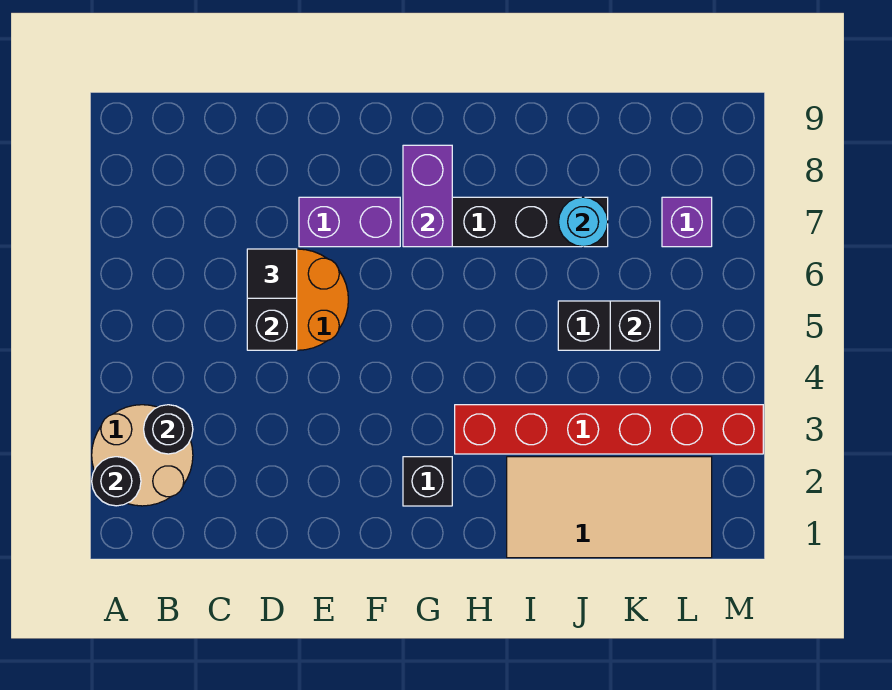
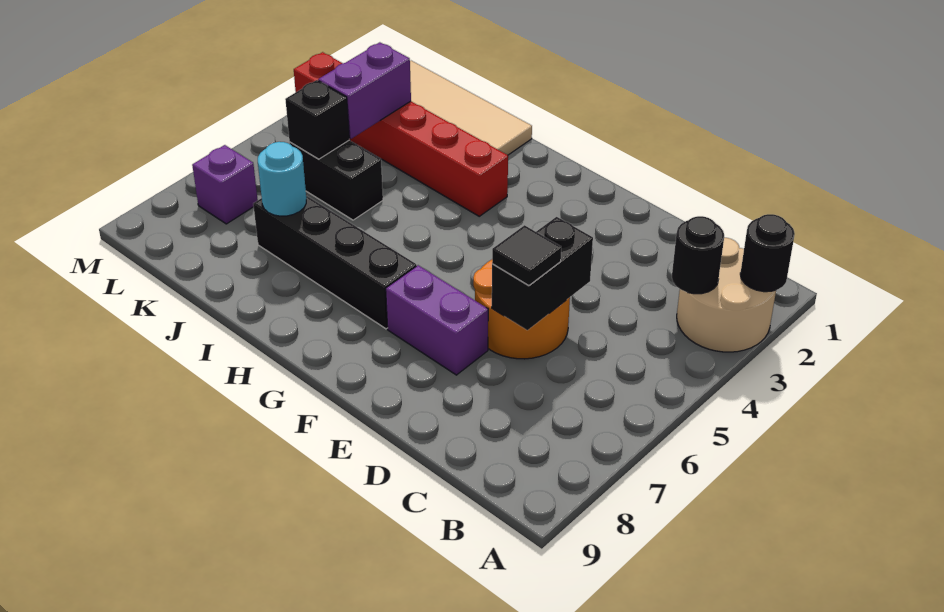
black brick G2 level 1 -> none
purple brick G7:G8 level 2 -> purple brick K3:K4 level 2

